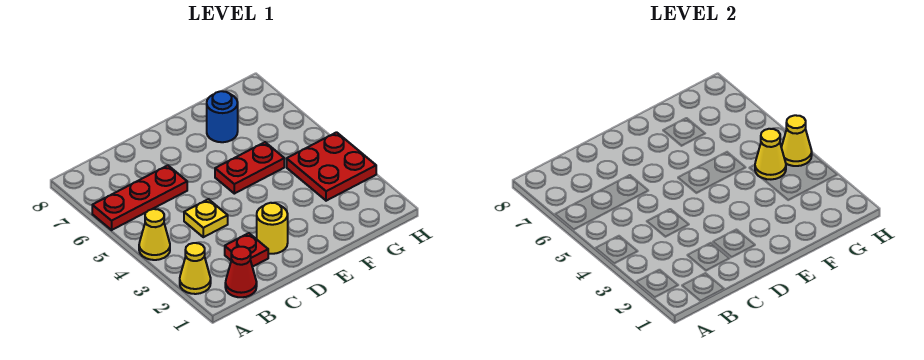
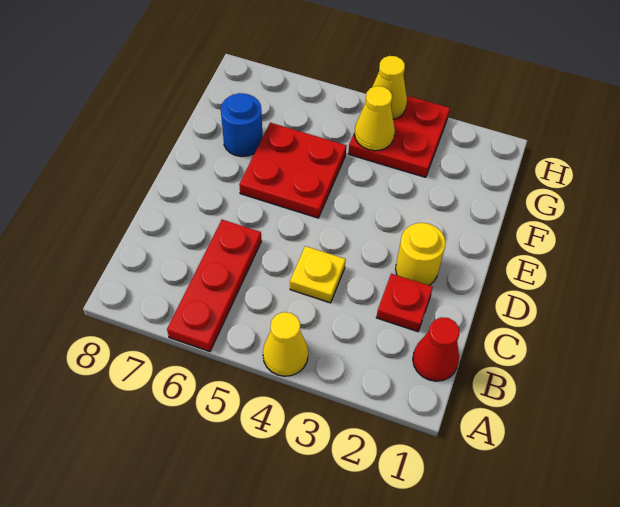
yellow cone A2 level 1 -> none
red plate E5:F5 level 1 -> red plate E5:F6 level 1

